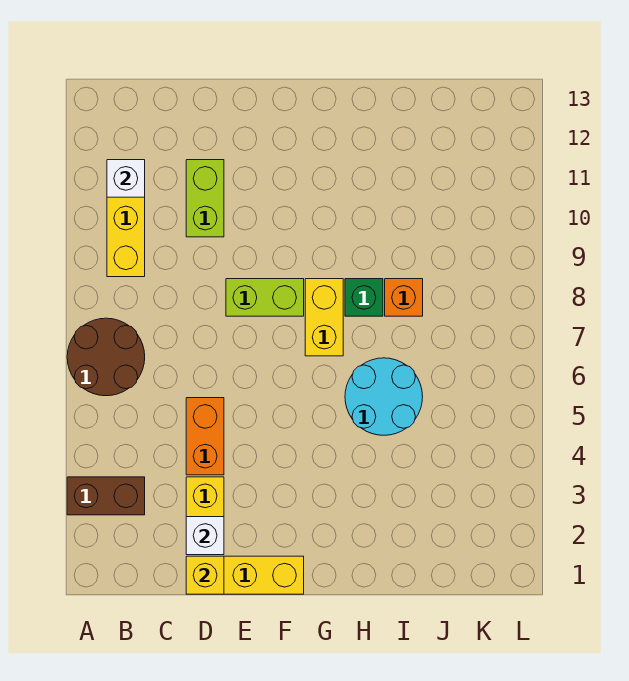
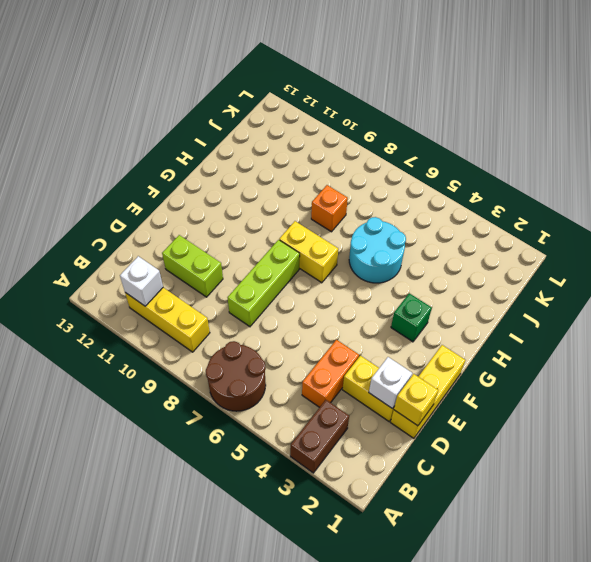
orange brick D4:D5 level 1 -> orange brick C4:D4 level 1
lime brick E8:F8 level 1 -> lime brick D8:F8 level 1
green brick H8 level 1 -> green brick G3 level 1

